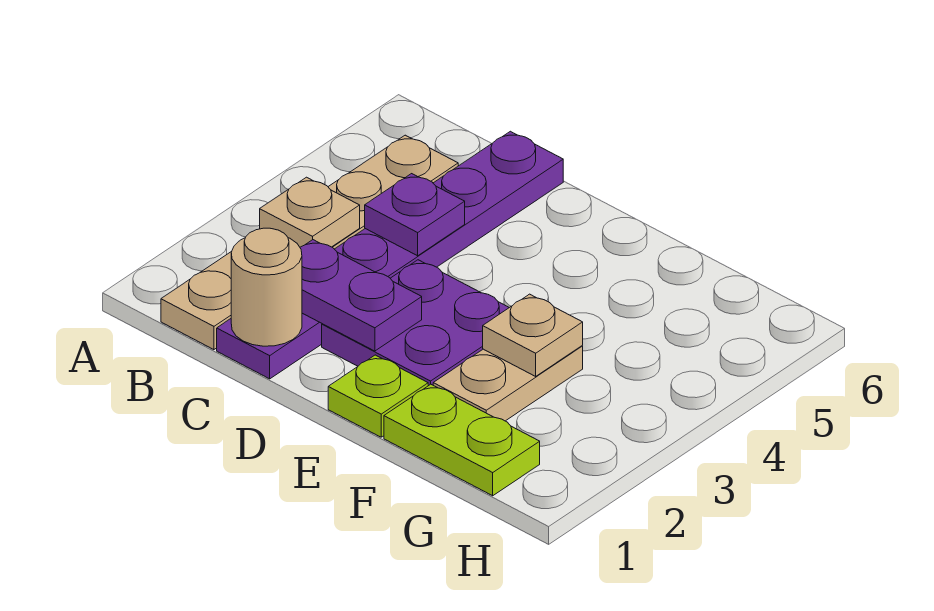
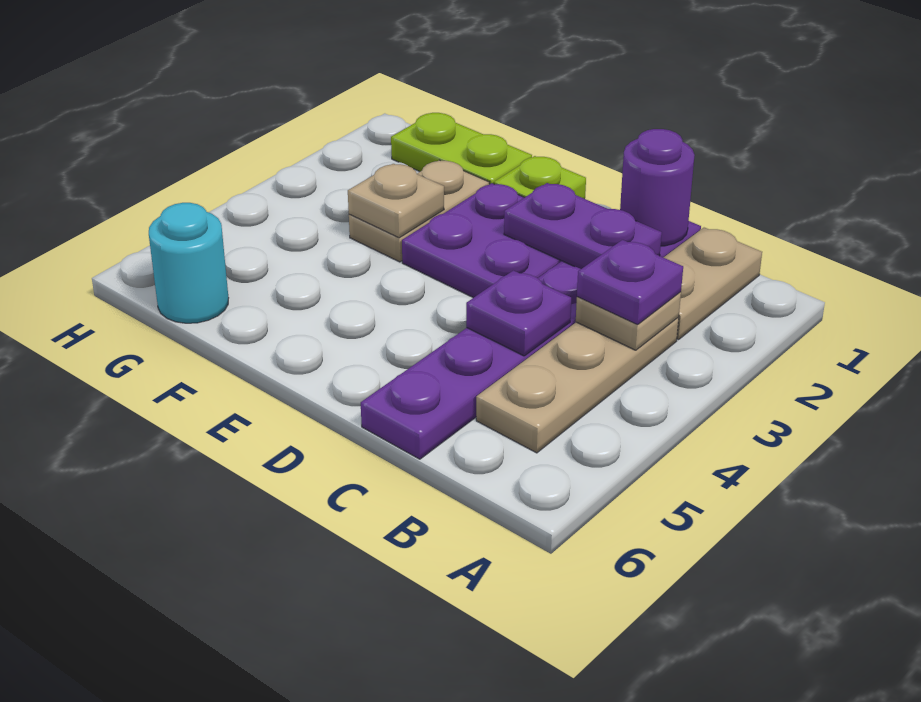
none -> purple plate B3 level 3
tan round brick C1 level 2 -> purple round brick C1 level 2
none -> cyan round brick G6 level 1

